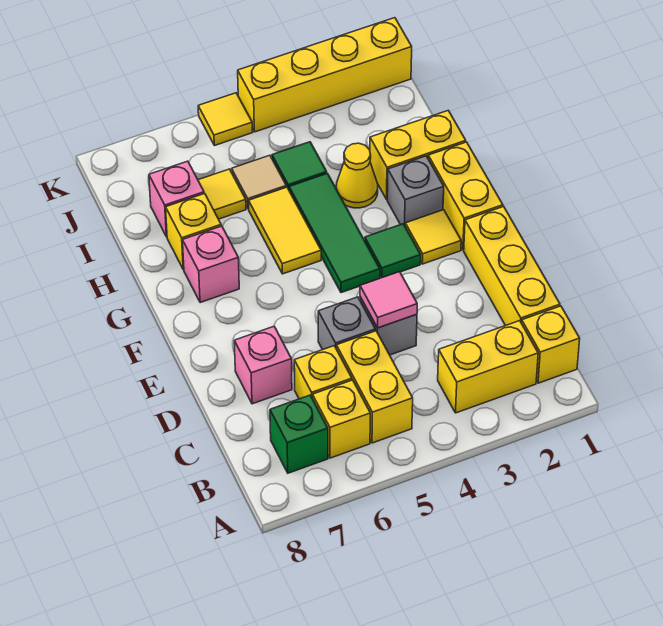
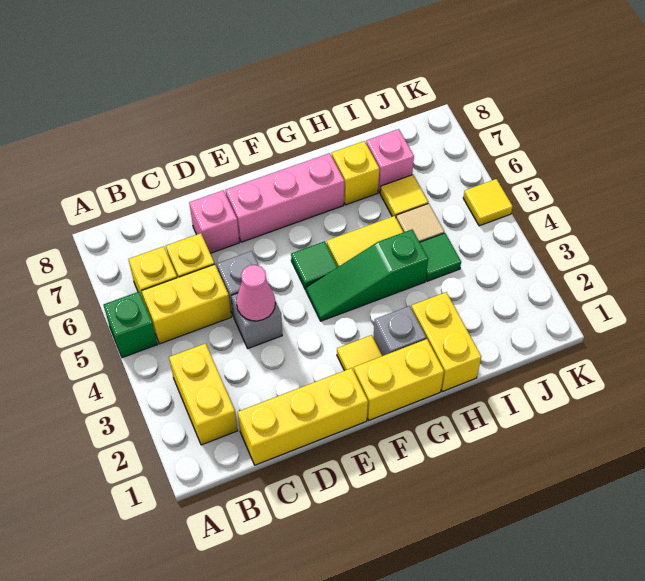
yellow brick B1 level 1 -> none
green brick B7 level 1 -> green brick A5 level 1
pink tile D4 level 2 -> pink cone D4 level 2
green tile F3 level 1 -> green tile F5 level 1
green tile F4:H4 level 1 -> green slope F4:H4 level 1 top H
pink brick G7 level 1 -> pink brick E7:G7 level 1
yellow cone H3 level 1 -> none
yellow brick K1:K4 level 1 -> none

